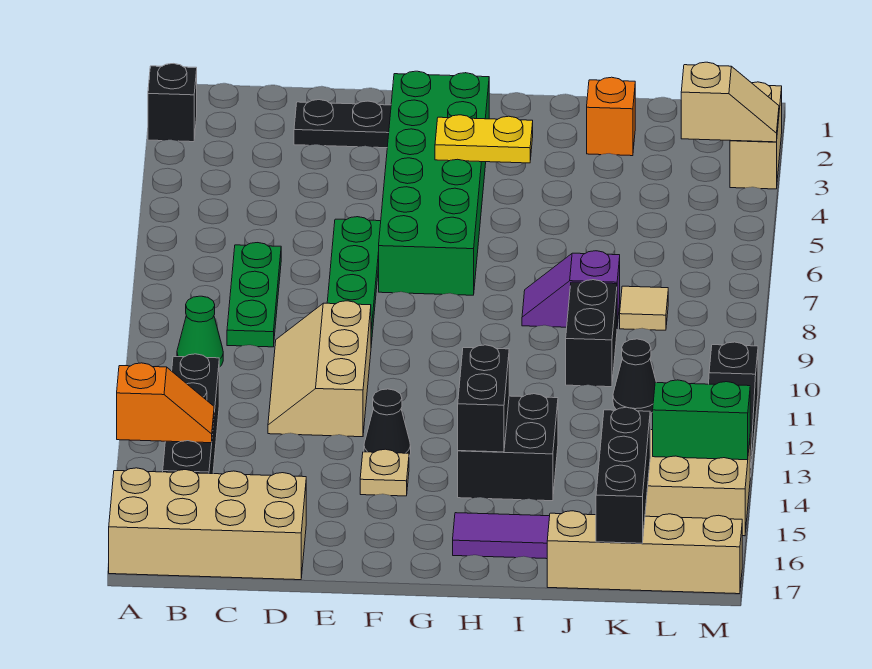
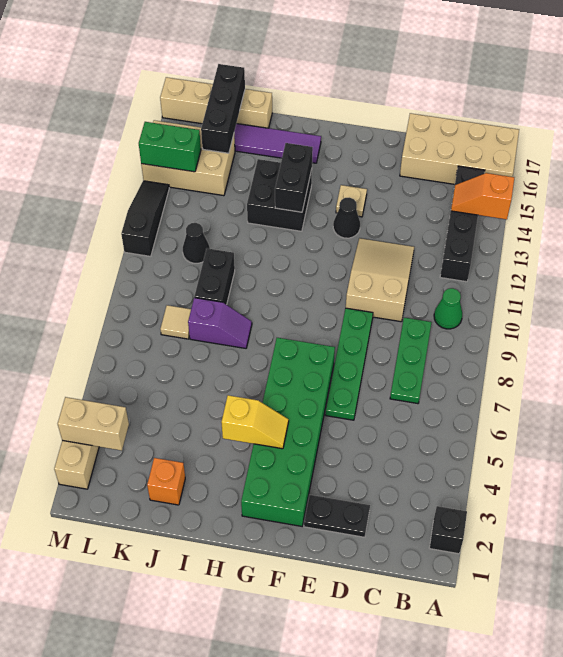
tan slope D10:E12 level 1 top E -> tan slope D10:E12 level 1 top 10
yellow plate G4:H4 level 2 -> yellow slope G4:H4 level 2 top H
tan slope L3:M3 level 2 top L -> tan brick L3:M3 level 2

